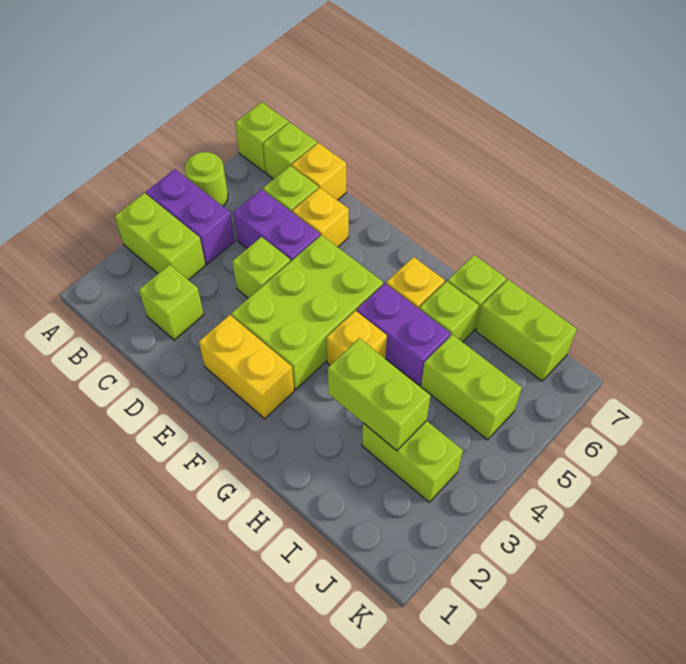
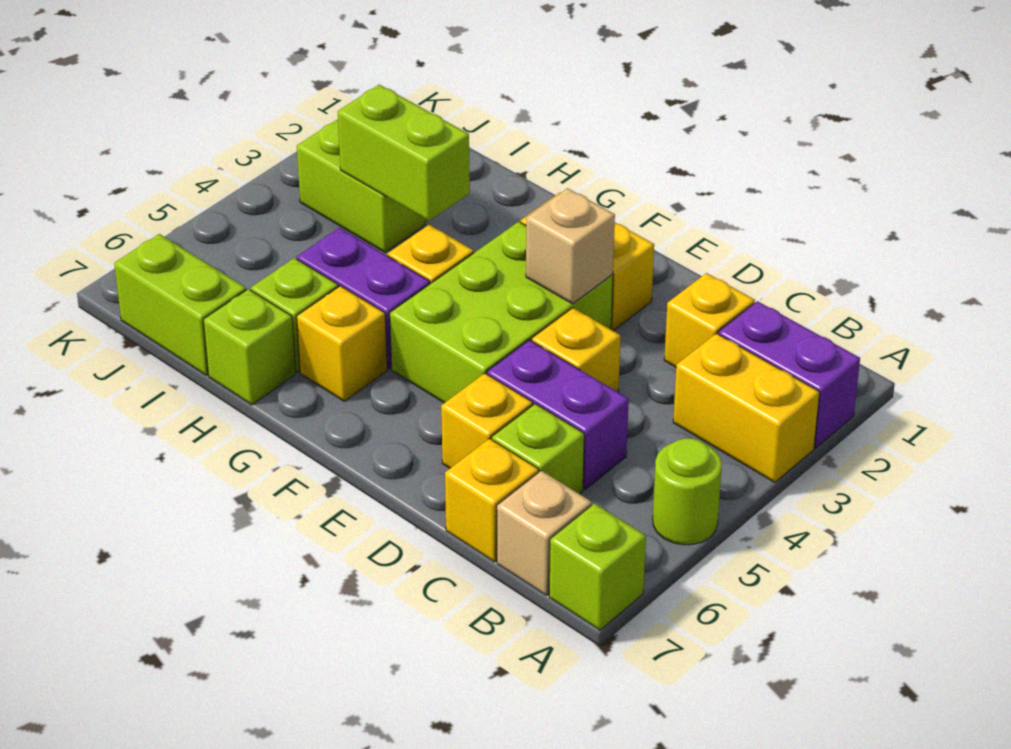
lime brick A3:B3 level 1 -> yellow brick A3:B3 level 1
purple brick A4:B4 level 1 -> purple brick A2:B2 level 1
lime brick B7 level 1 -> tan brick B7 level 1
lime brick C2 level 1 -> yellow brick C2 level 1
lime brick D4 level 1 -> yellow brick D4 level 1
none -> tan brick E3 level 2
lime brick I5:J5 level 1 -> none

